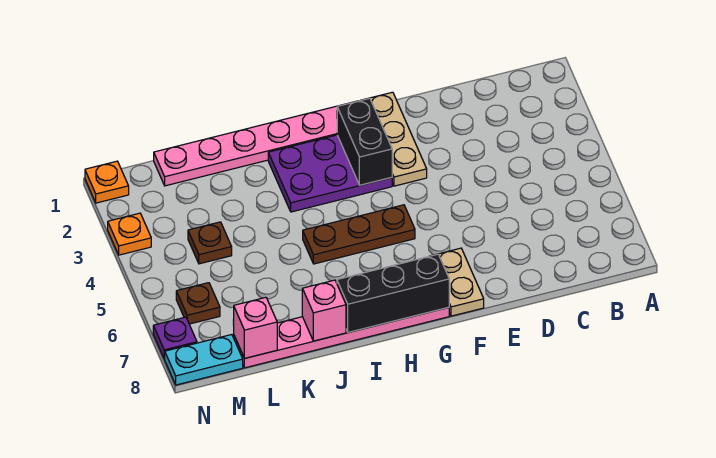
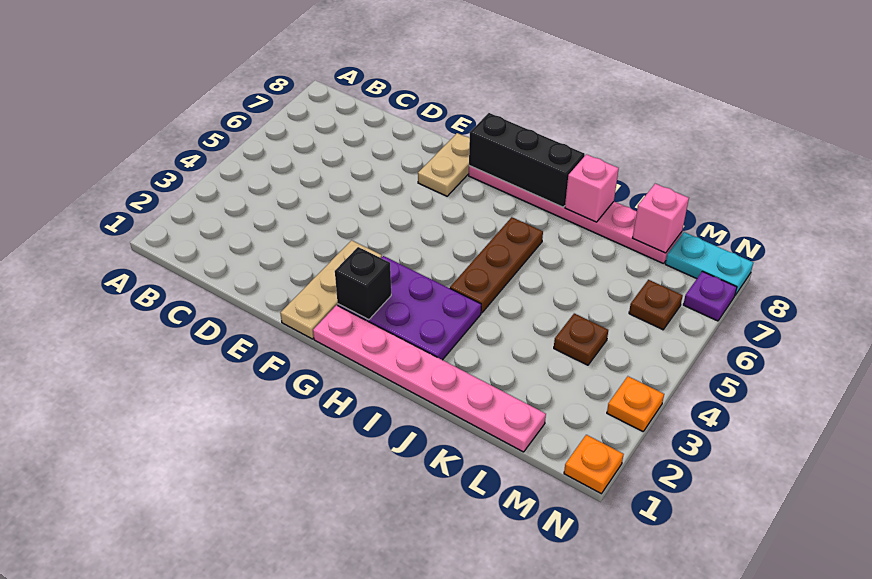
black brick G2:G3 level 2 -> black brick G2 level 2
brown plate G5:I5 level 1 -> brown plate I4:I6 level 1

